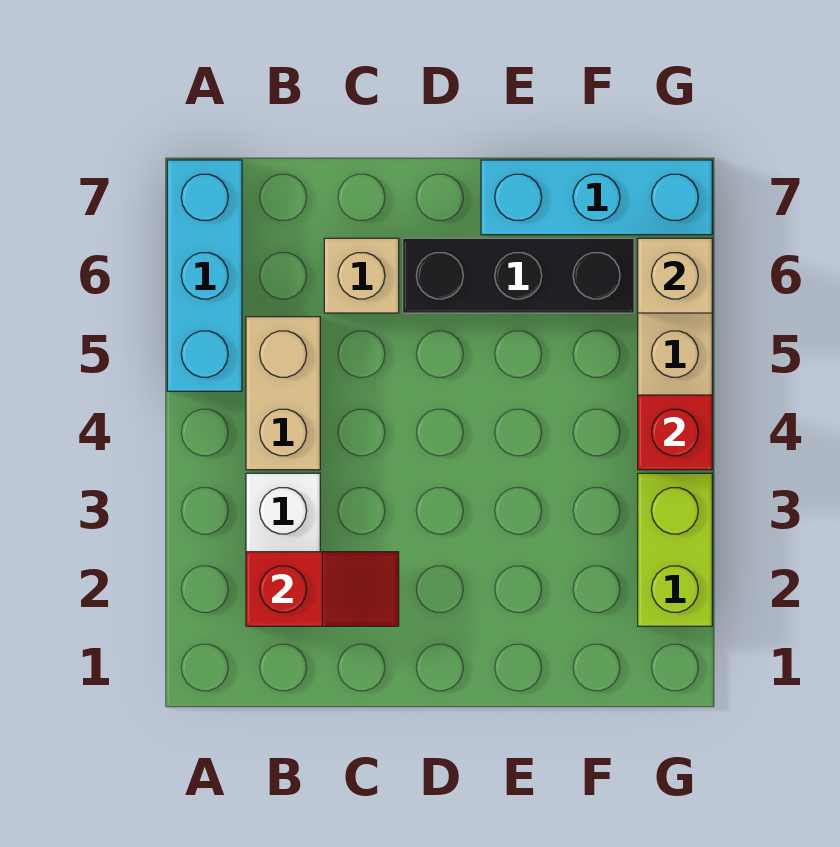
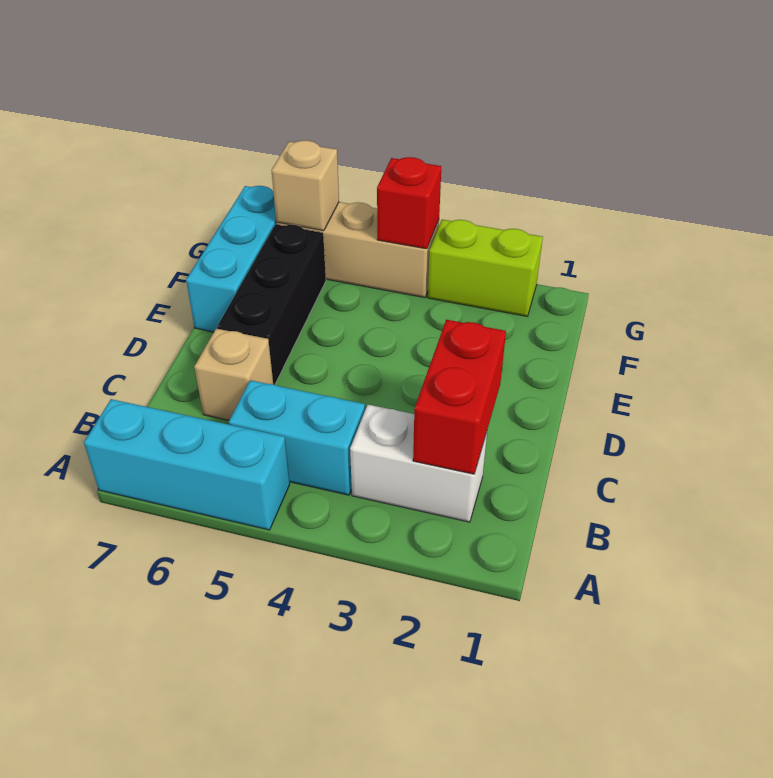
red slope B2:C2 level 2 top B -> red brick B2:C2 level 2
tan brick B4:B5 level 1 -> cyan brick B4:B5 level 1

